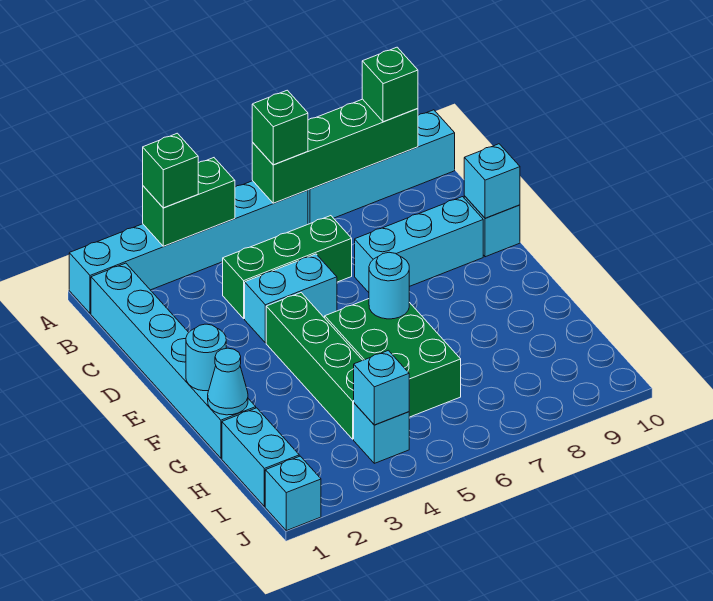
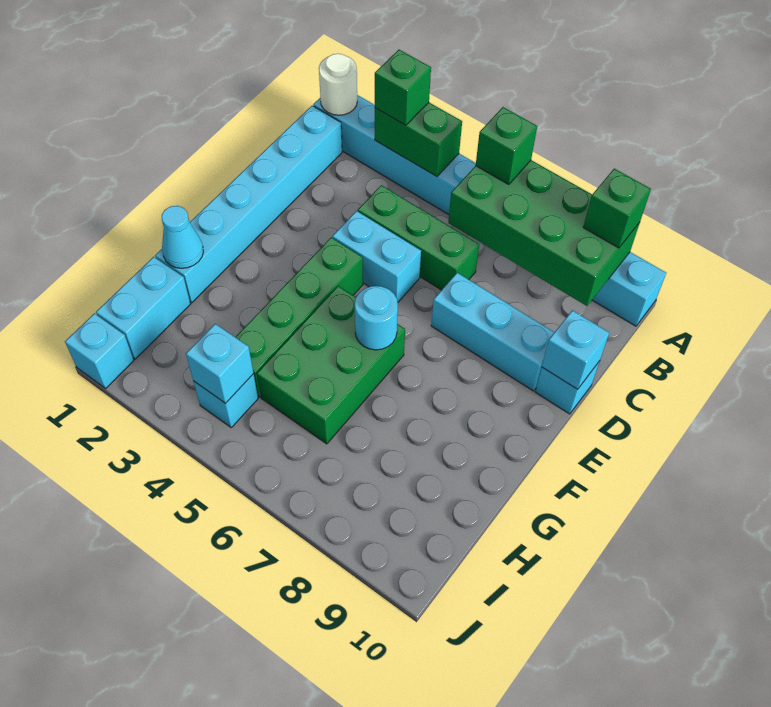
none -> white round brick A1 level 2
green brick A6:A9 level 2 -> green brick A6:B9 level 2
cyan round brick F1 level 2 -> none

